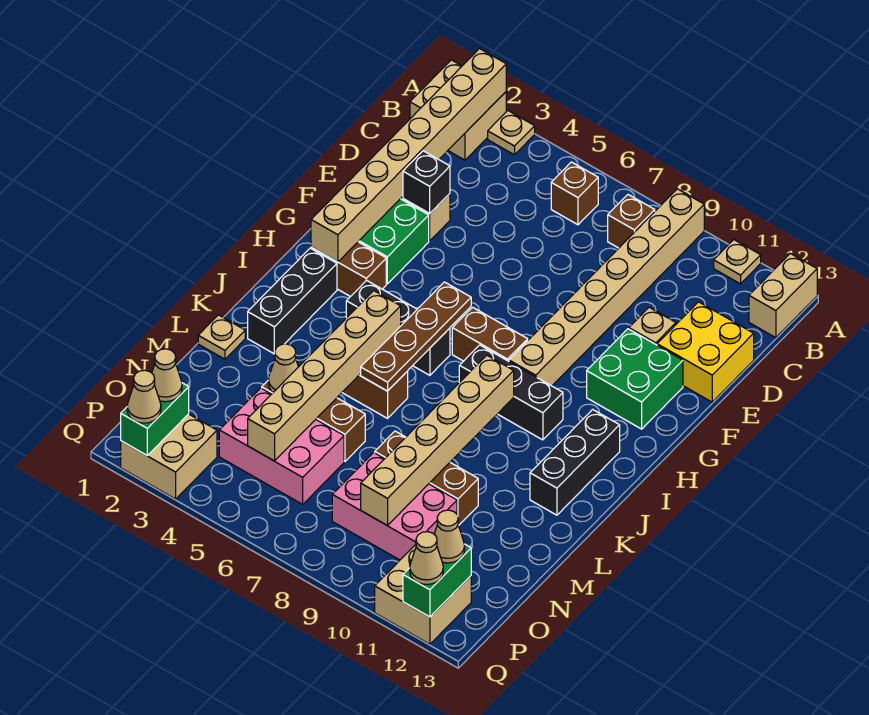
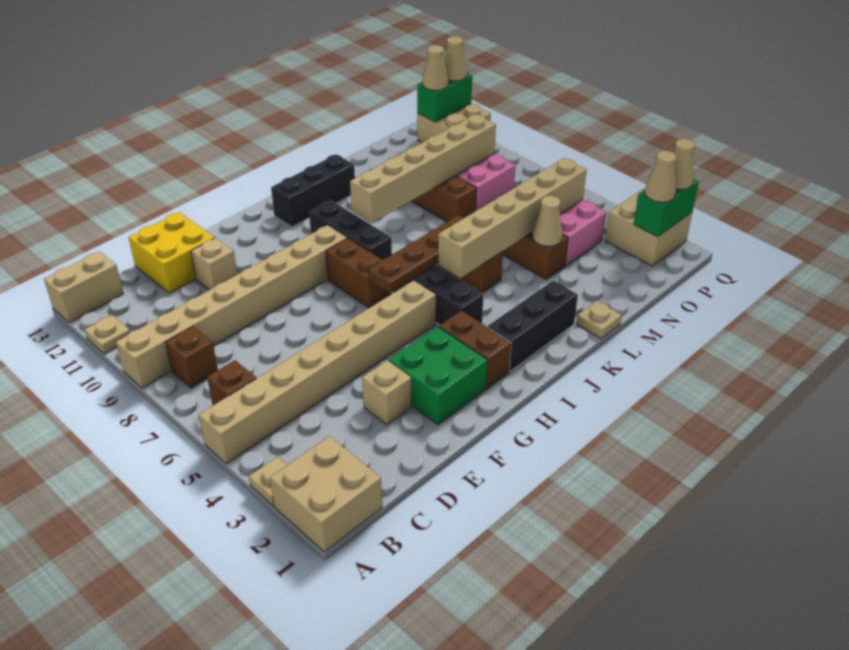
tan brick A2:H2 level 2 -> tan brick A5:H5 level 1
black brick E3 level 2 -> none
green brick F11:G12 level 1 -> none

